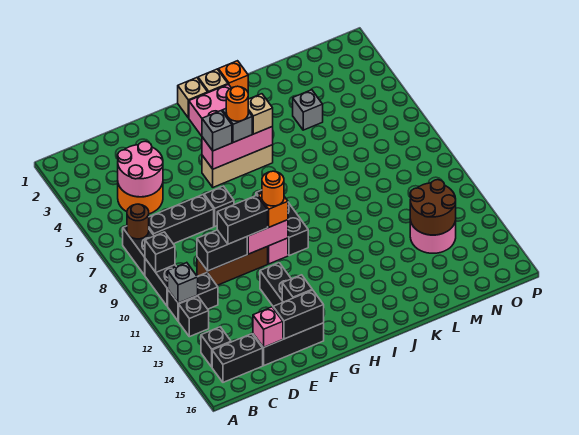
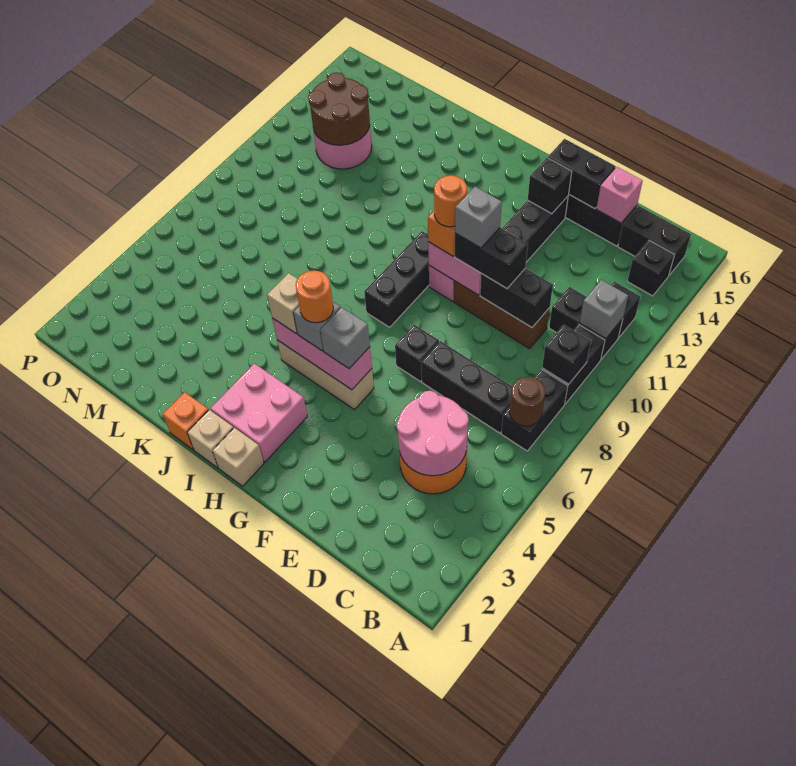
grey brick L4 level 1 -> grey brick F10 level 4

